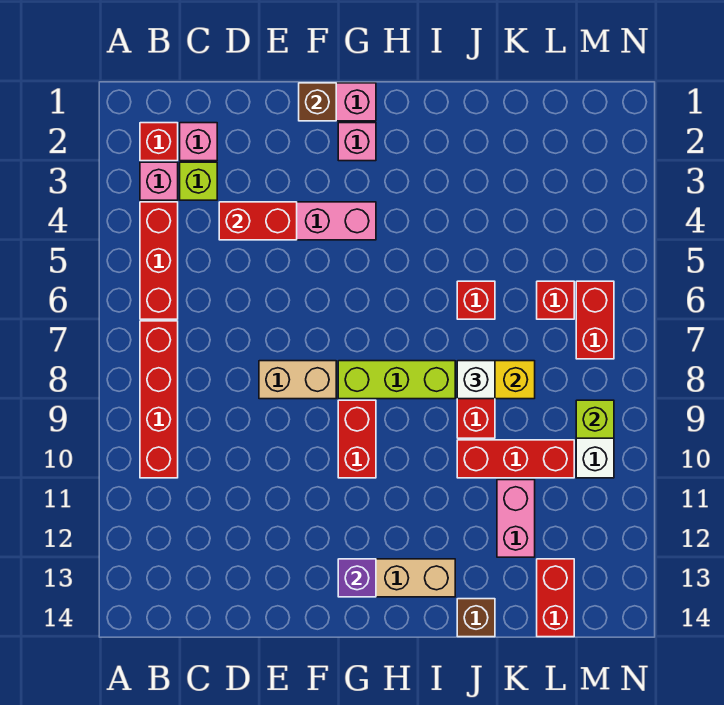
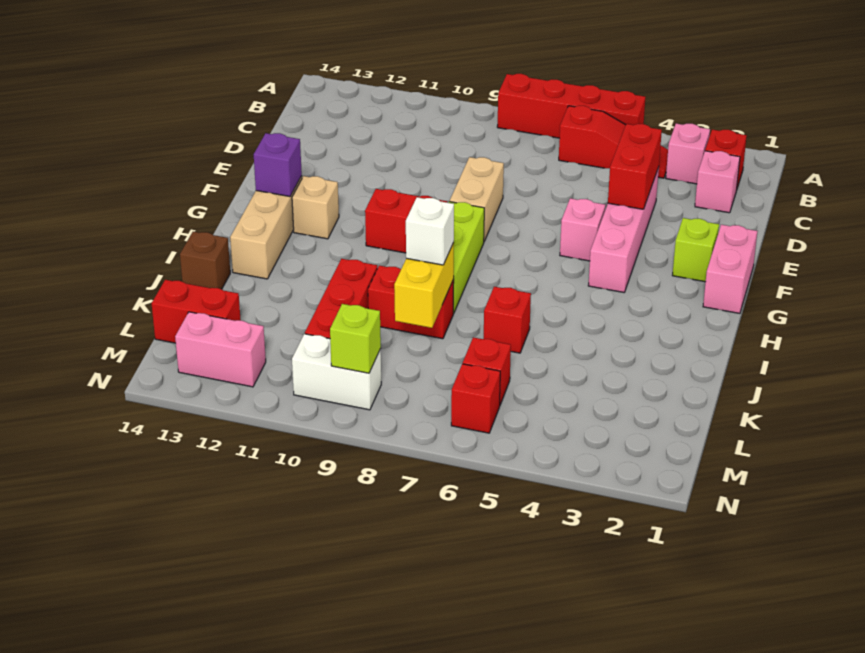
red brick B4:B6 level 1 -> red slope B4:B6 level 1 top 6
red brick B7:B10 level 1 -> red brick A5:A8 level 1
lime brick C3 level 1 -> lime brick F2 level 1
brown brick F1 level 2 -> none
pink brick G2 level 1 -> pink brick F5 level 1
none -> tan brick G12 level 1
pink brick K11:K12 level 1 -> pink brick M12:M13 level 1
red brick M6:M7 level 1 -> red brick M6 level 1

